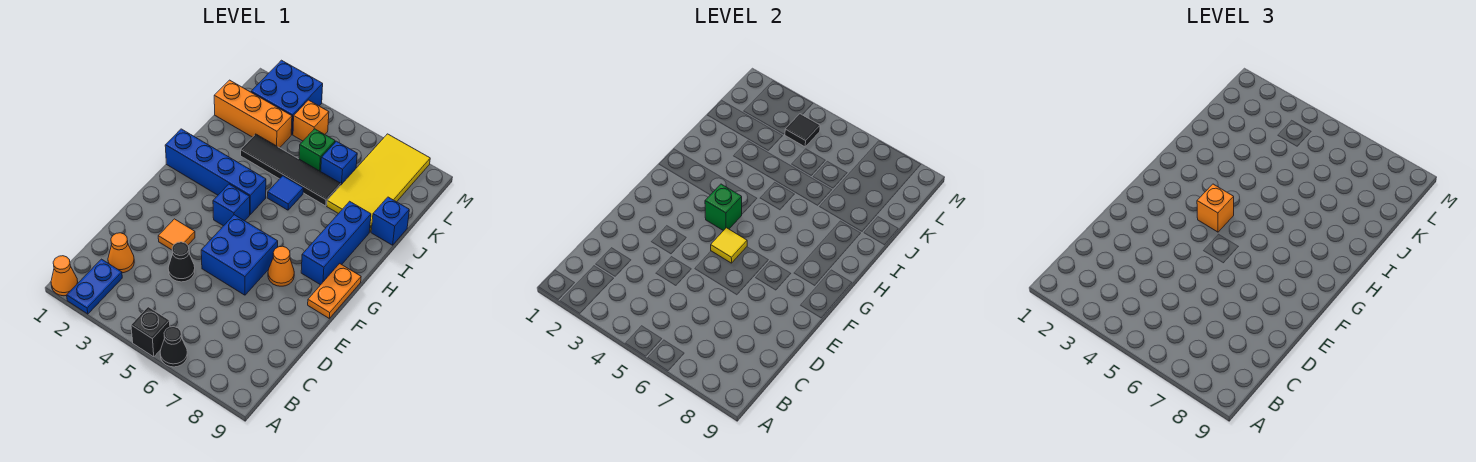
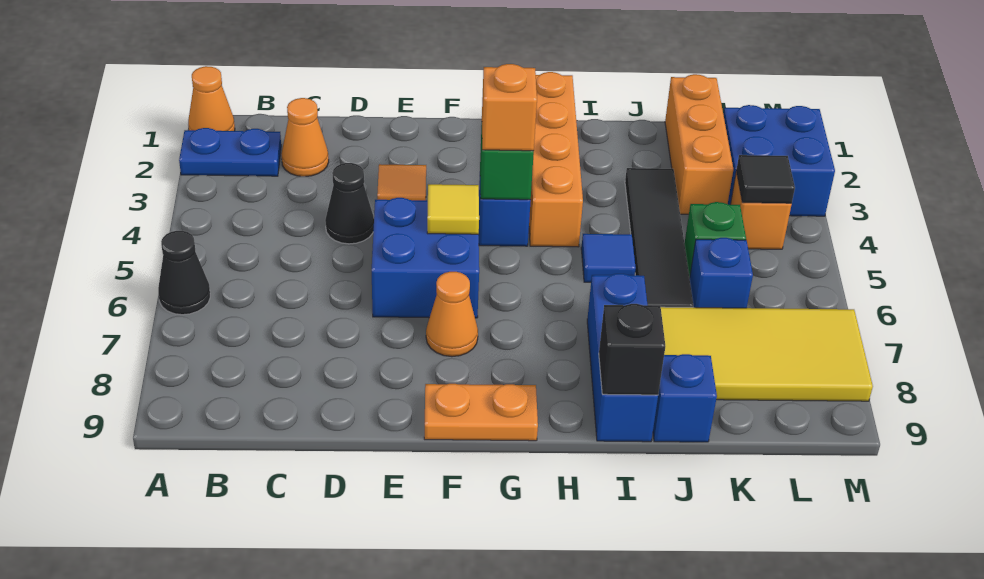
black brick A5 level 1 -> black brick I9 level 2
blue brick G8:I8 level 1 -> blue brick I7:I9 level 1
blue brick H1:H4 level 1 -> orange brick H1:H4 level 1

